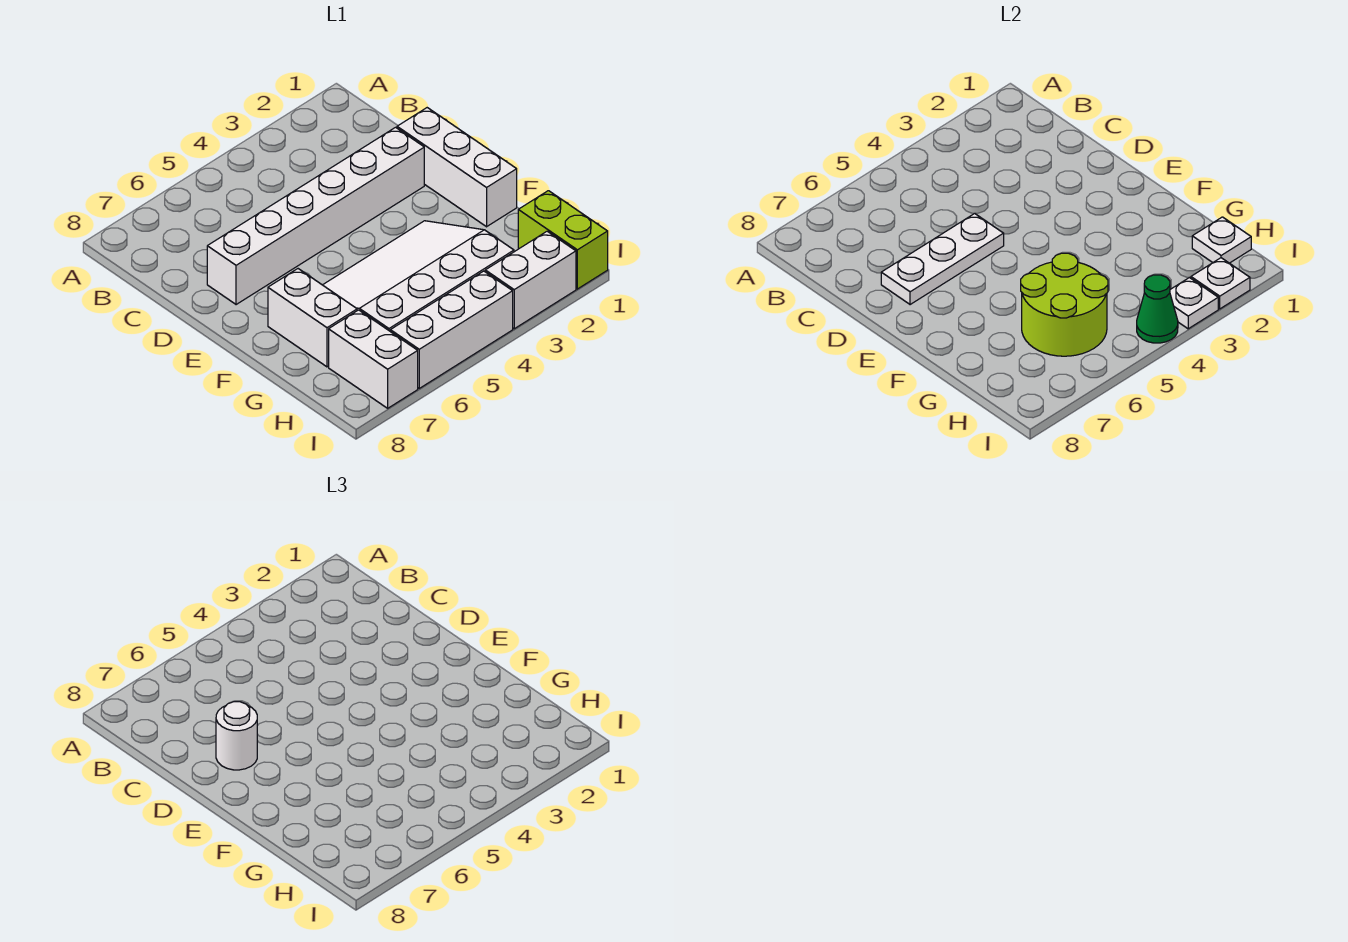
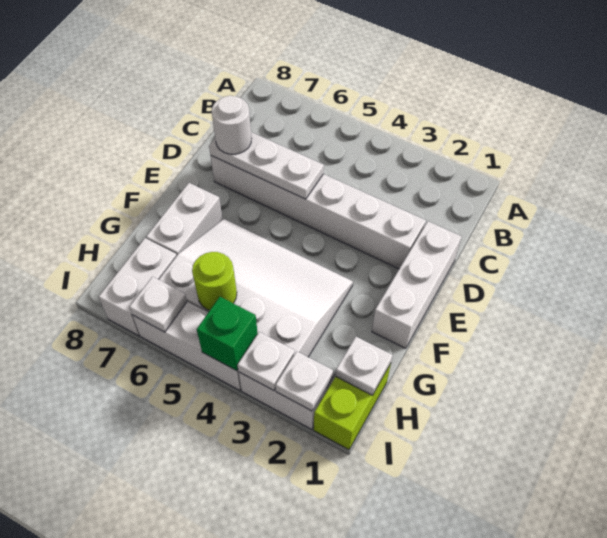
lime round brick G5:H6 level 2 -> lime round brick H5 level 2
green cone I4 level 2 -> green brick I4 level 2
none -> white plate I6 level 2

